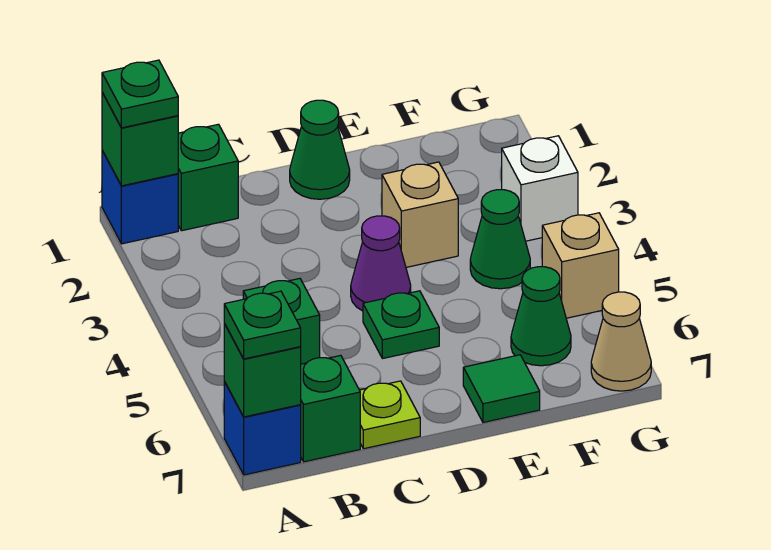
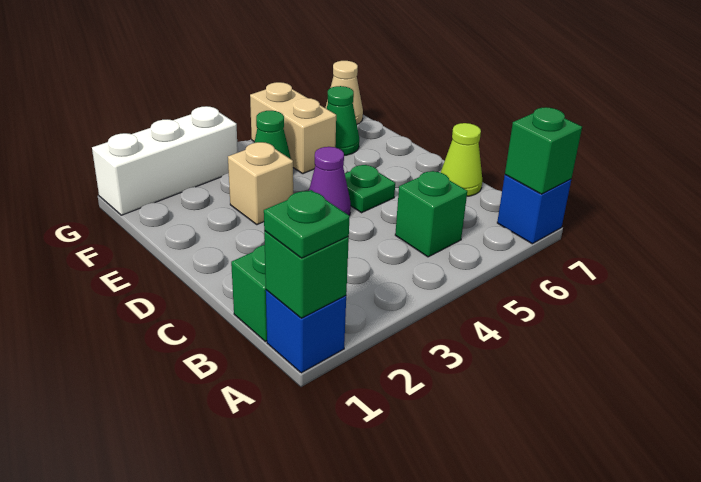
green plate A7 level 3 -> none
green brick B7 level 1 -> none
lime plate C7 level 1 -> lime cone C7 level 1
green cone D1 level 1 -> none
green tile E7 level 1 -> none
white brick G3 level 1 -> white brick G1:G3 level 1
tan brick G5 level 1 -> tan brick F5:G5 level 1

